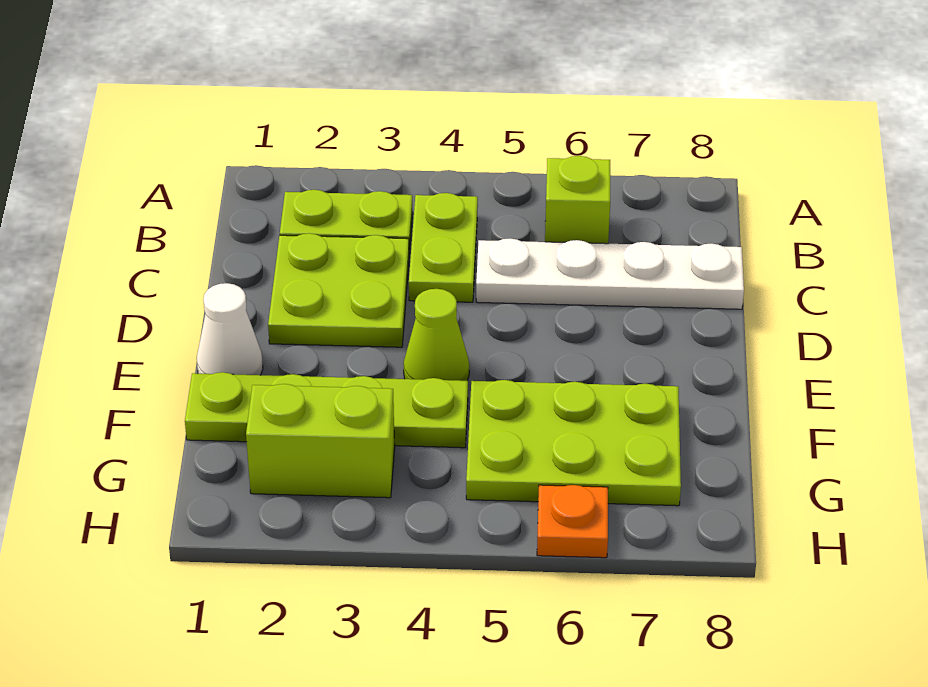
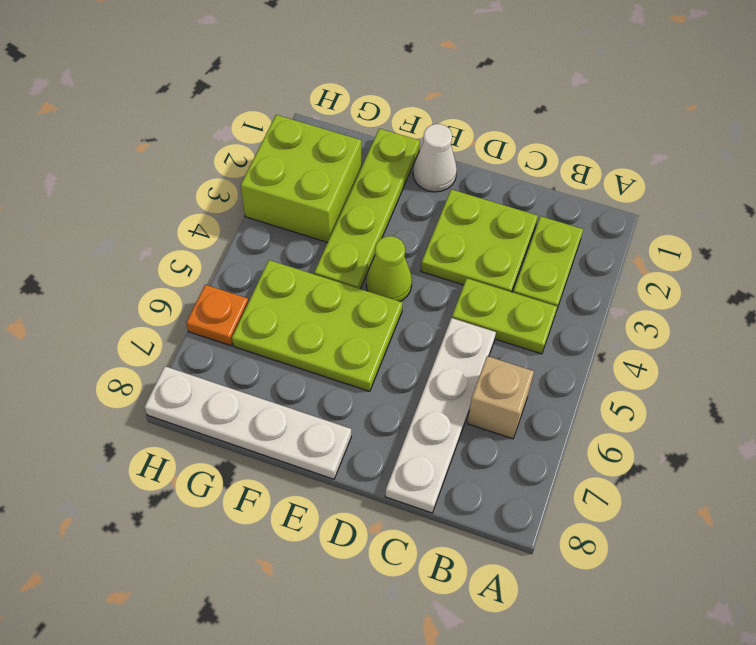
lime brick B6 level 1 -> tan brick B6 level 1
none -> white plate E8:H8 level 1
lime plate F5:G7 level 1 -> lime plate E5:G6 level 1
lime brick G2:G3 level 1 -> lime brick G2:H3 level 1

